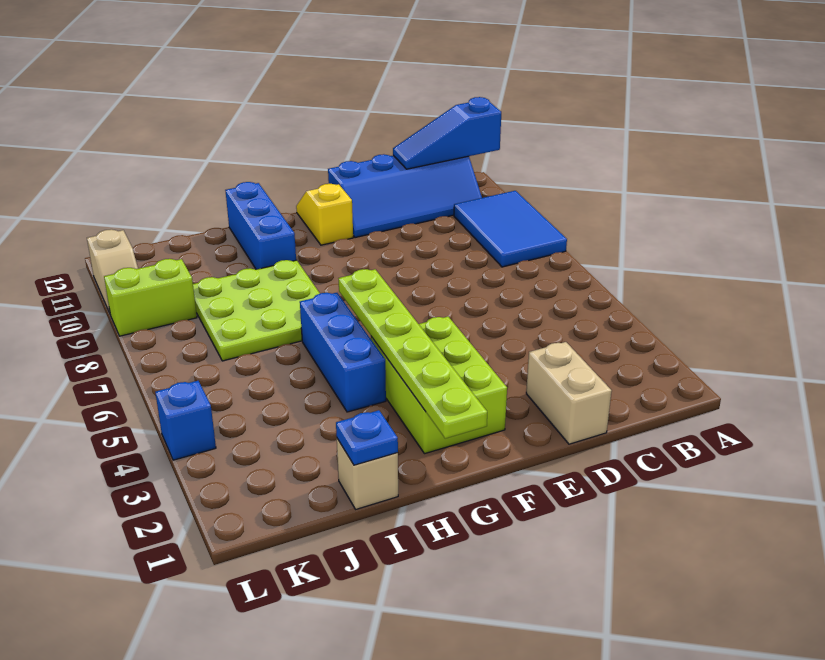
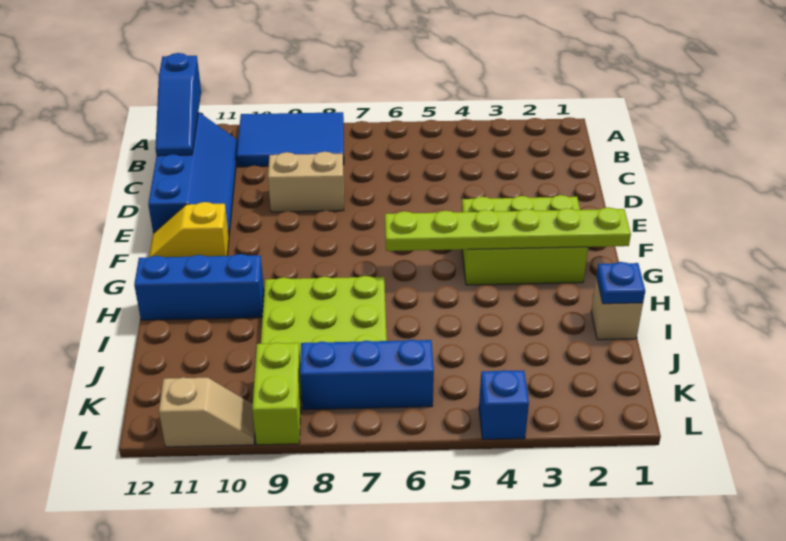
tan brick D1:D2 level 1 -> tan brick D8:D9 level 1
blue brick H4:H6 level 1 -> blue brick K6:K8 level 1

